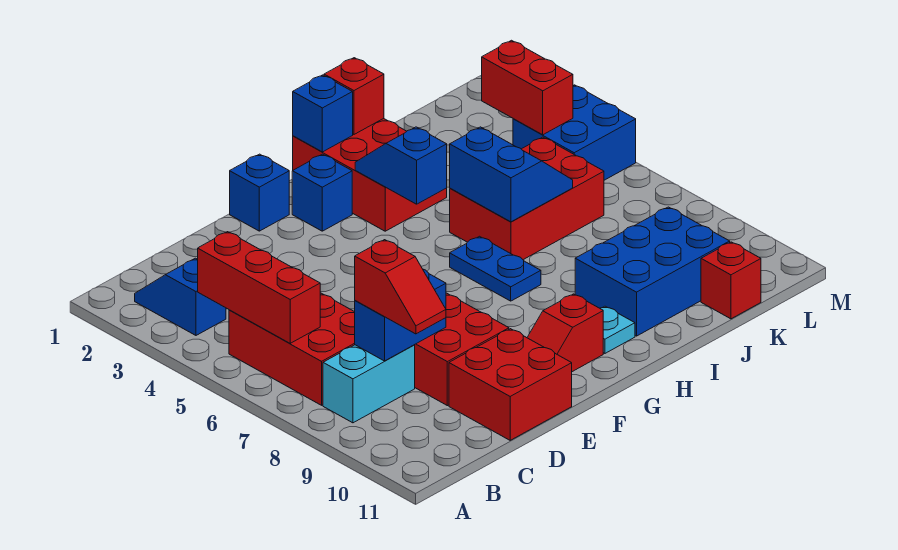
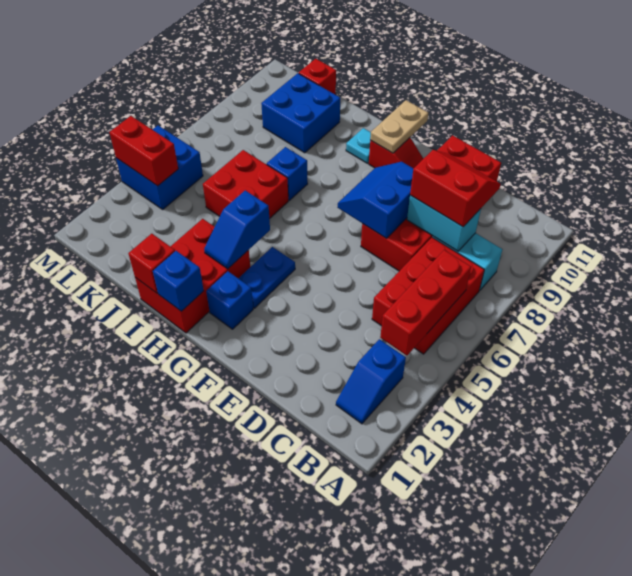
blue brick C8:D8 level 2 -> cyan brick C8:D8 level 2
red slope C8:C9 level 3 top 8 -> red slope C8:D9 level 3 top 8
blue brick F1 level 1 -> blue brick I7 level 1
none -> tan plate G10:G11 level 2
blue plate H6:H7 level 1 -> blue plate G3:G4 level 1
red brick I5:K6 level 1 -> red brick I5:J6 level 1
blue slope I5:J6 level 2 top I -> blue slope E7:F8 level 2 top E
blue brick I9:K10 level 1 -> blue brick J9:K10 level 1
red brick L3:L4 level 2 -> red brick L4:M4 level 2

